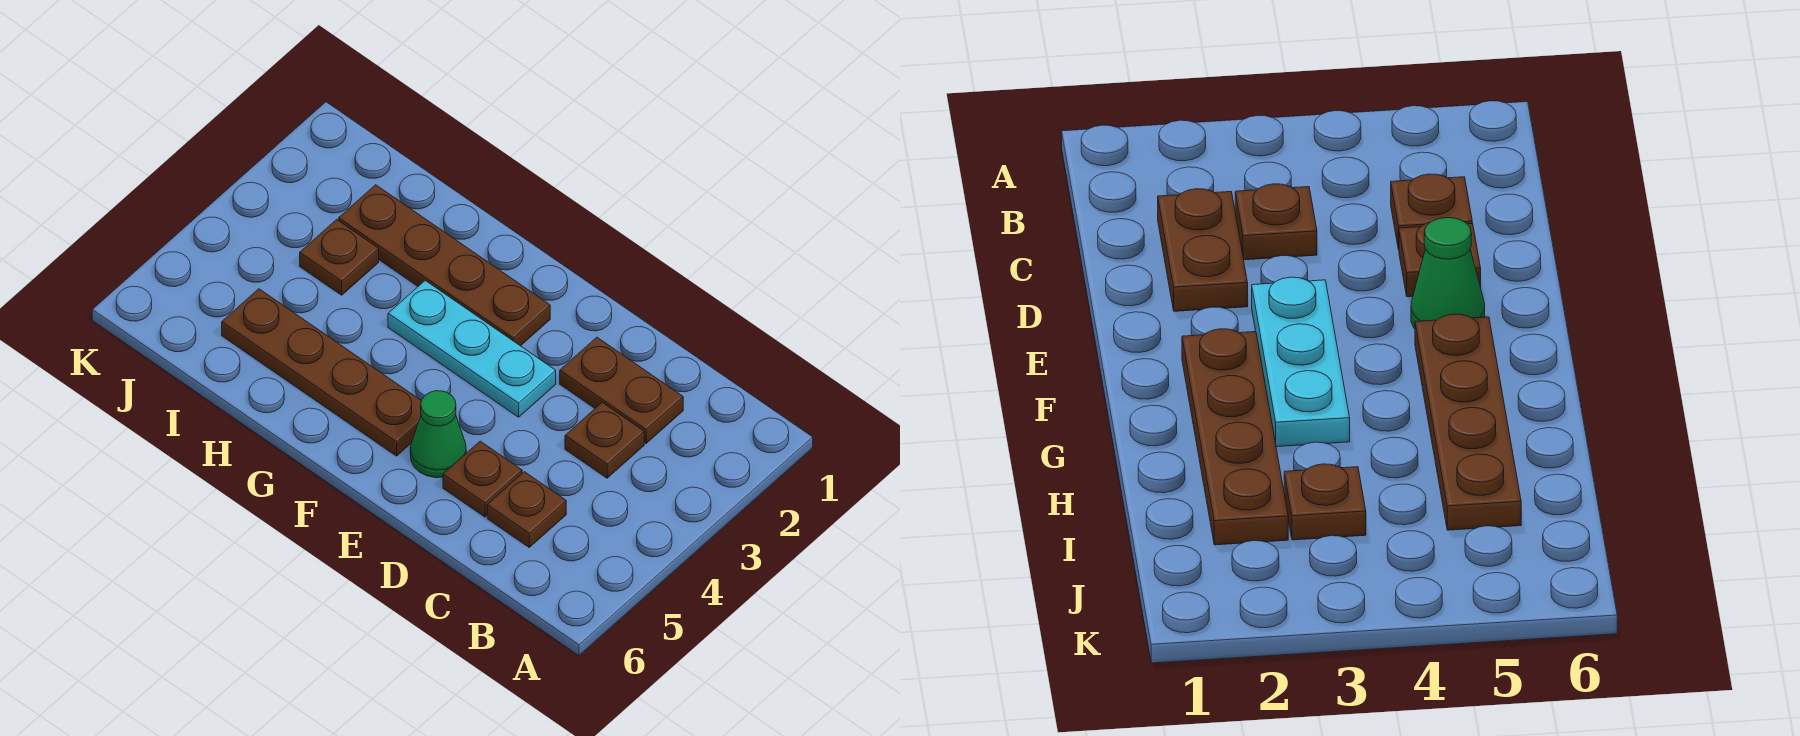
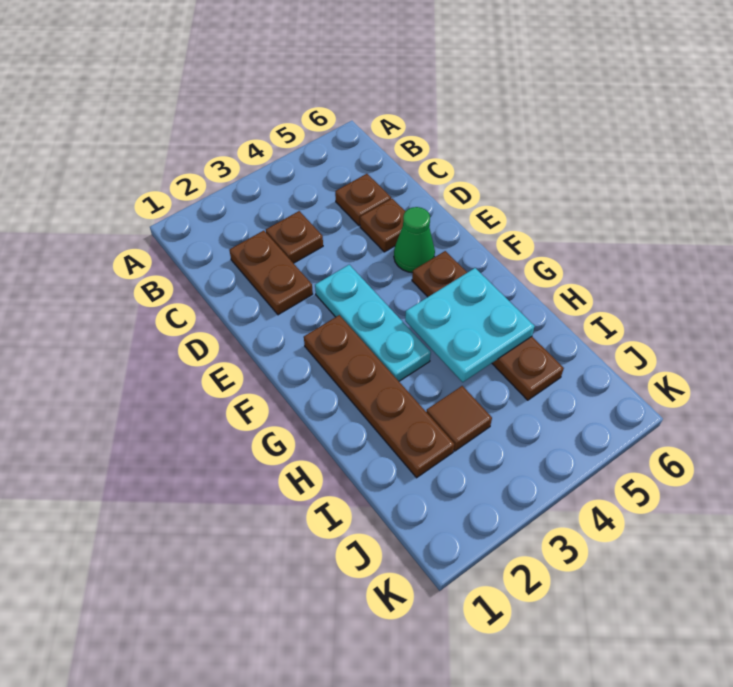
none -> cyan plate G4:H5 level 2
brown plate I3 level 1 -> brown tile I3 level 1

